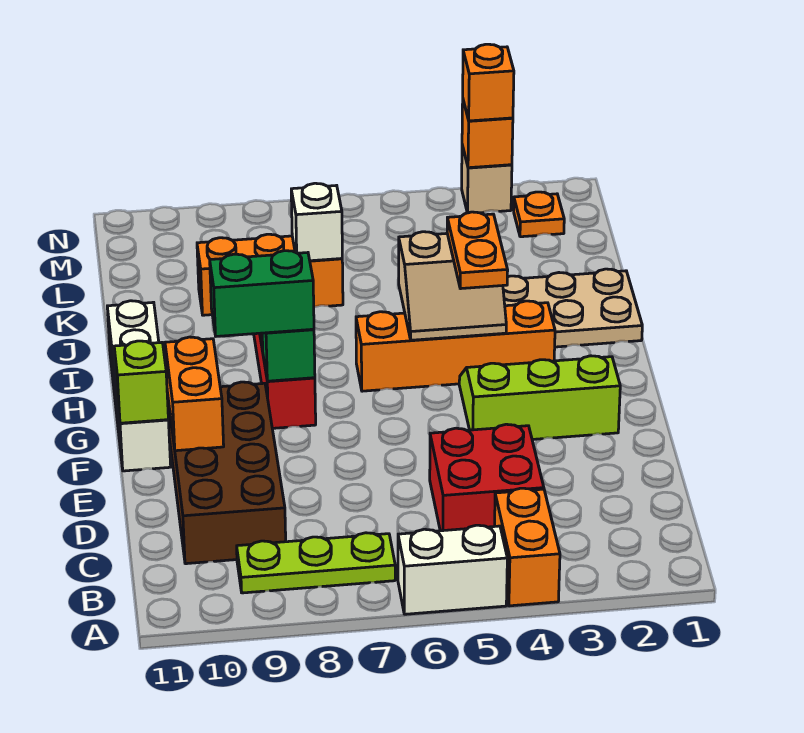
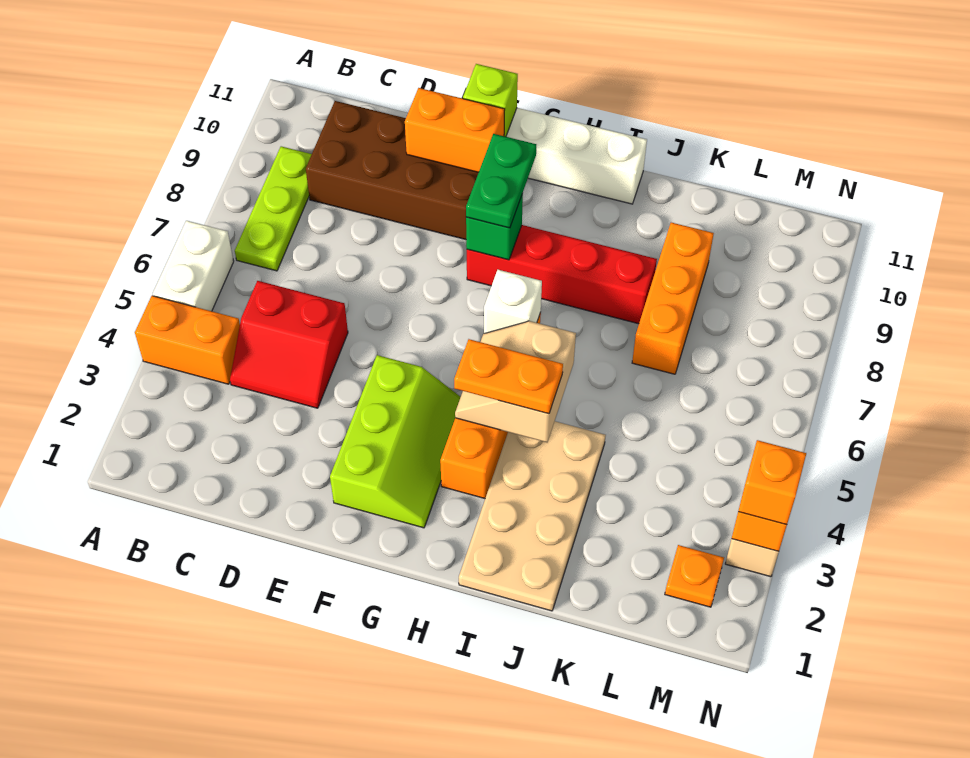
red brick C4:D5 level 1 -> red slope C4:D5 level 1 top 5
green brick G8:G9 level 3 -> green plate G8:G9 level 3
white brick K7 level 2 -> white brick H6 level 2

